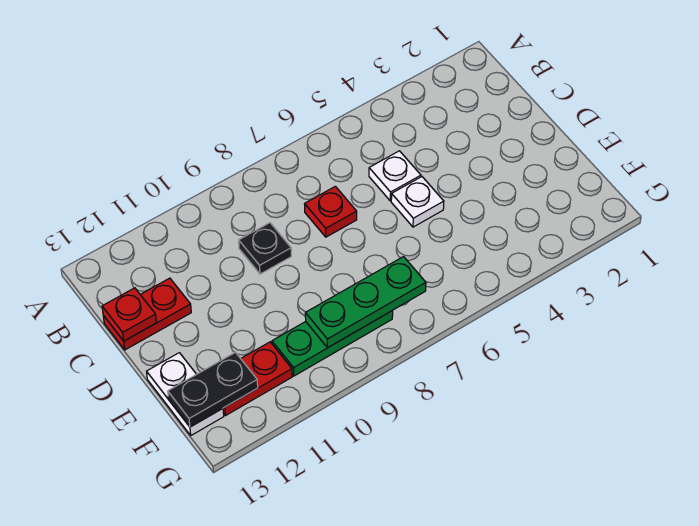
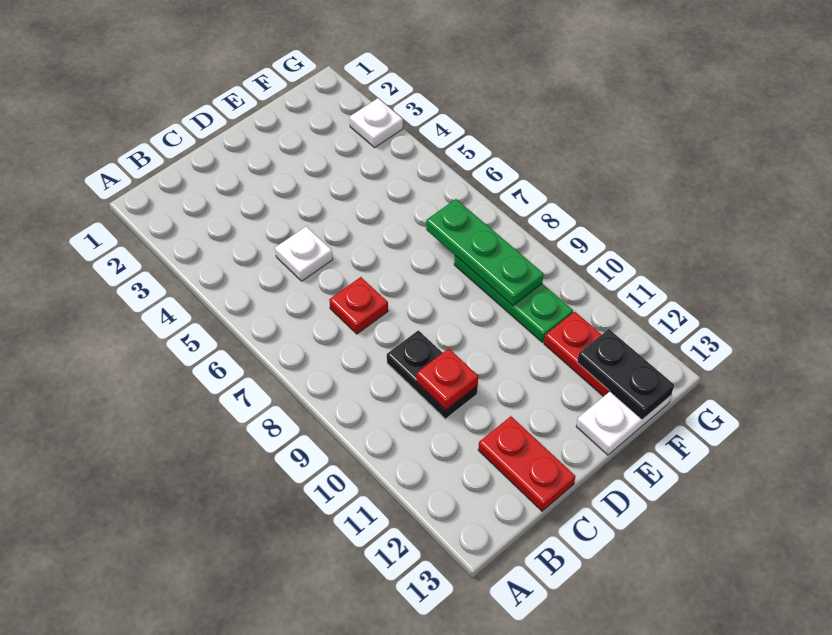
black plate C9 level 1 -> black plate C9:C10 level 1
red plate C13 level 2 -> red plate C10 level 2
white plate D5 level 1 -> white plate G3 level 1

